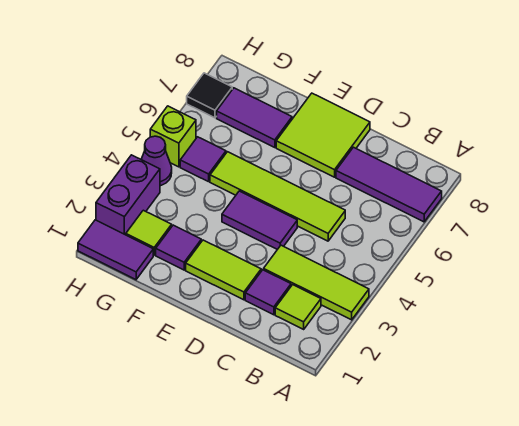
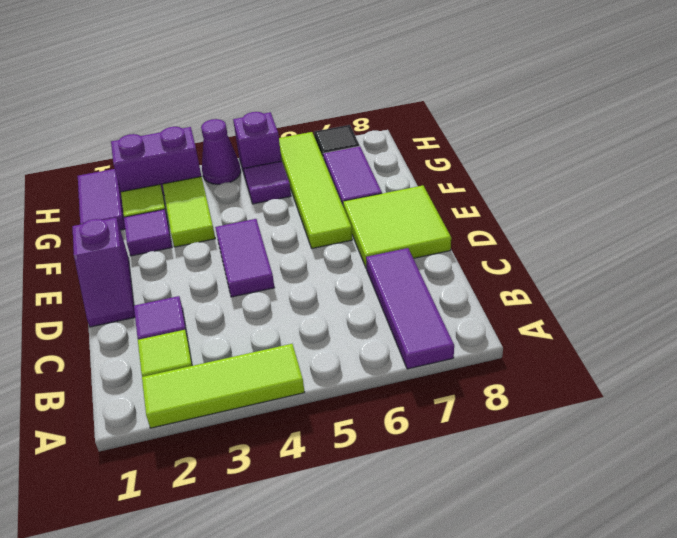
lime tile A3:C3 level 1 -> lime tile A2:A4 level 1
lime tile C5:F5 level 1 -> lime tile E6:H6 level 1
none -> purple slope D1:E1 level 1 top E
lime tile D2:E2 level 1 -> lime tile F3:G3 level 1
lime brick H5 level 1 -> purple brick H5 level 1

